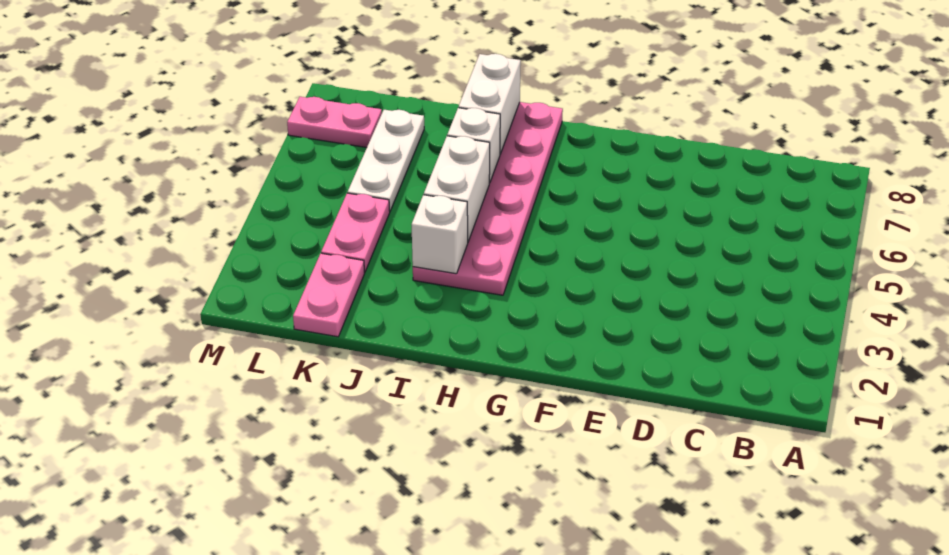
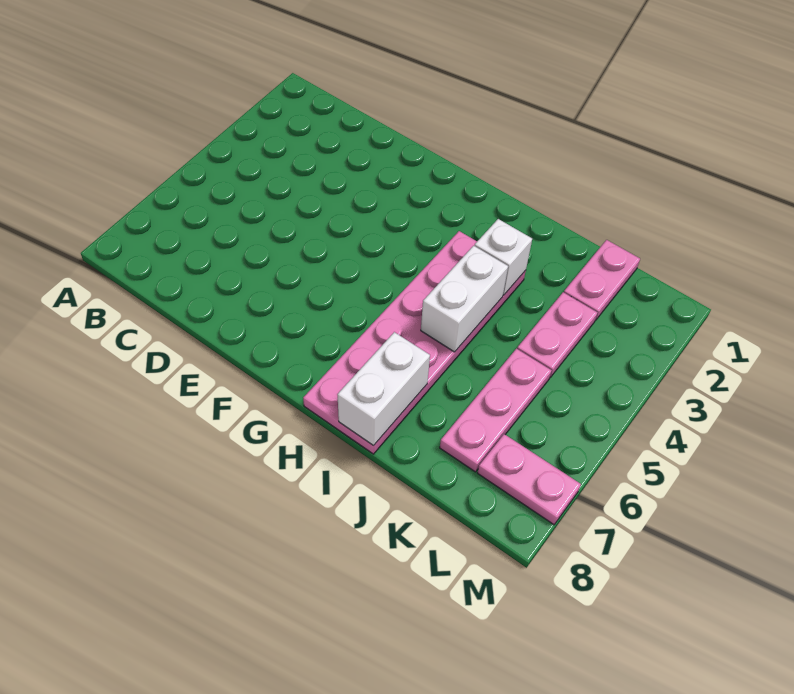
white brick I6 level 2 -> none
white plate K5:K7 level 1 -> pink plate K5:K7 level 1

